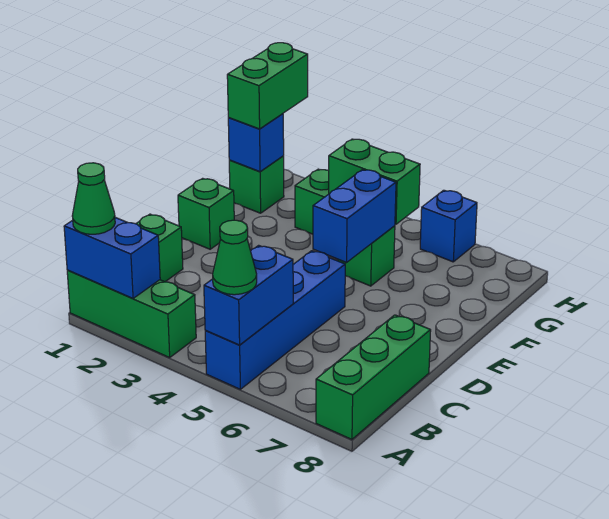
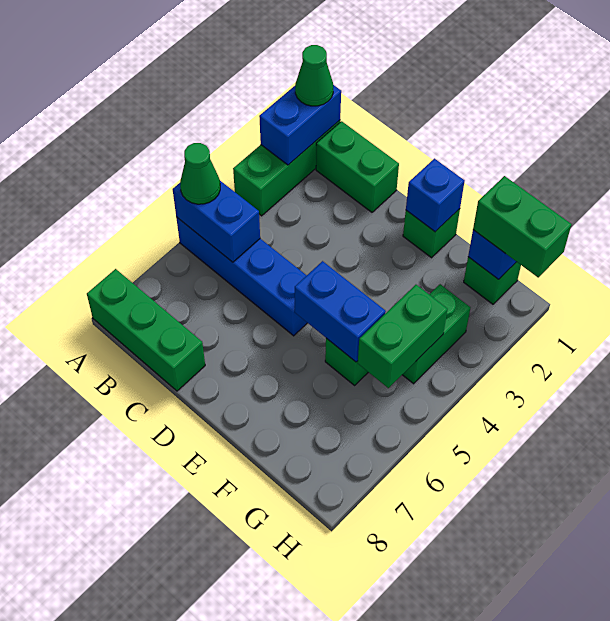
blue brick H6 level 1 -> blue brick E1 level 2

